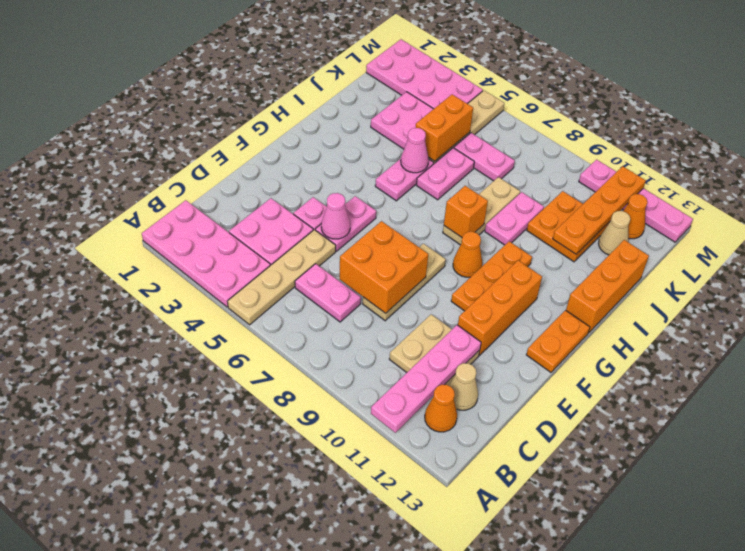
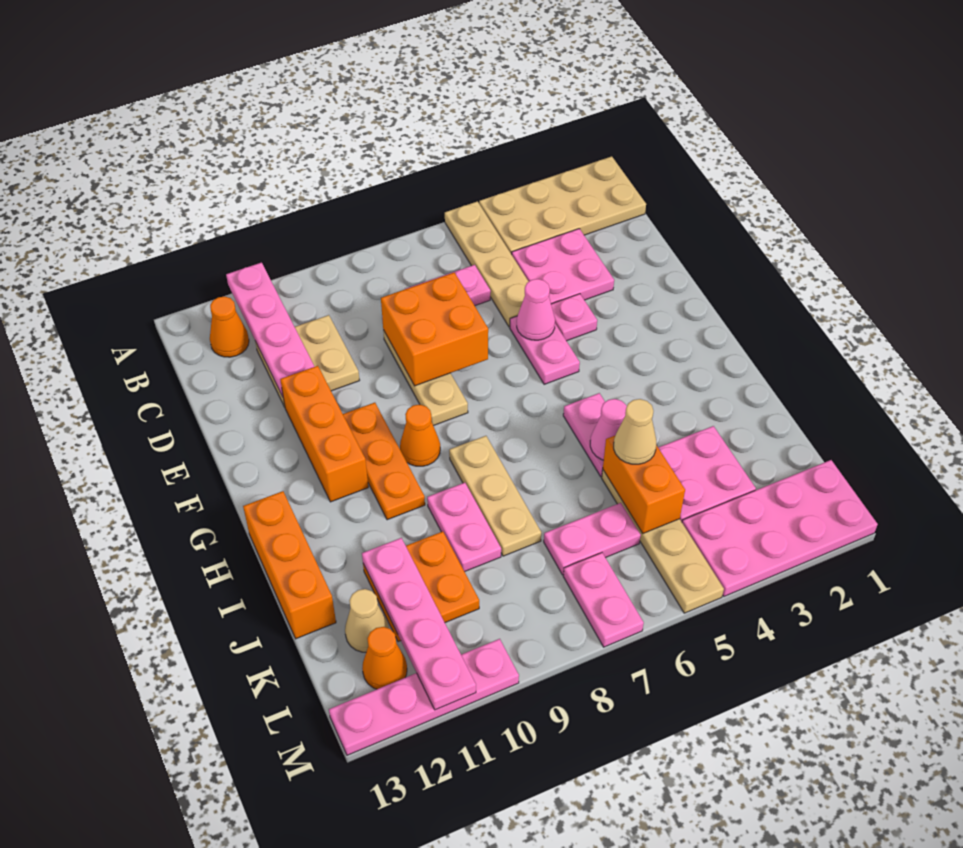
pink plate A1:B4 level 1 -> tan plate A1:B4 level 1
tan cone C12 level 1 -> tan cone J5 level 3
orange plate F13:G13 level 1 -> none
orange brick H8 level 2 -> none
pink plate I6:J6 level 1 -> pink plate L7:M7 level 1
orange plate J11:M11 level 2 -> pink plate J11:M11 level 2

